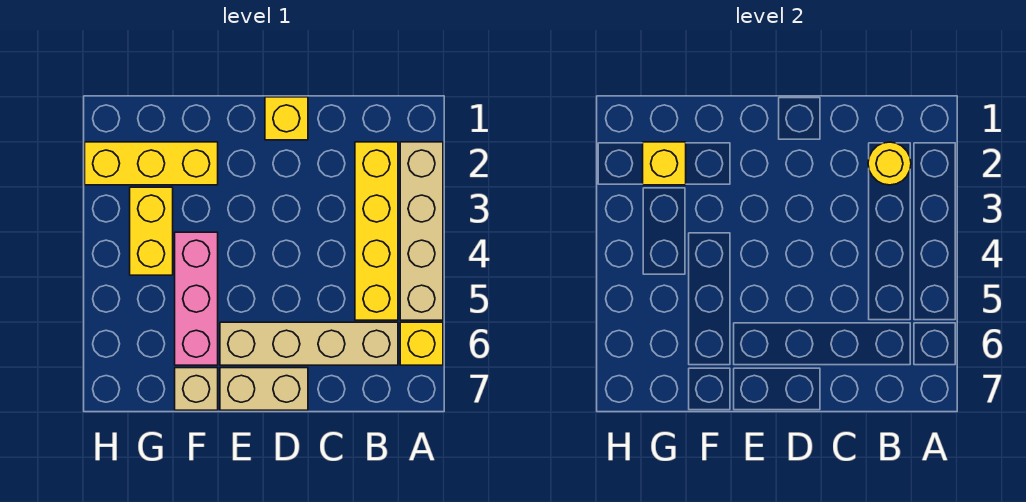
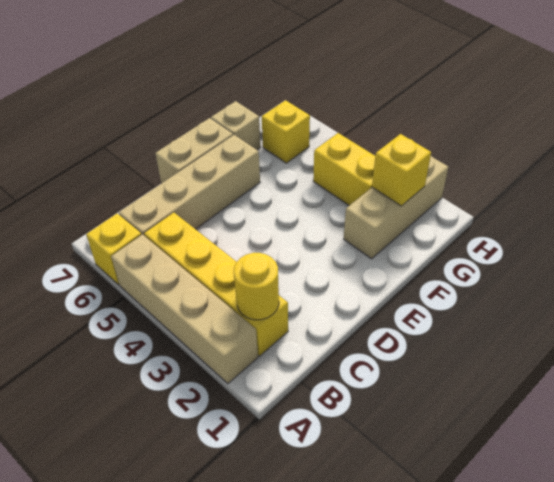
yellow brick D1 level 1 -> yellow brick G6 level 1
yellow brick F2:H2 level 1 -> tan brick F2:H2 level 1
pink brick F4:F6 level 1 -> none

